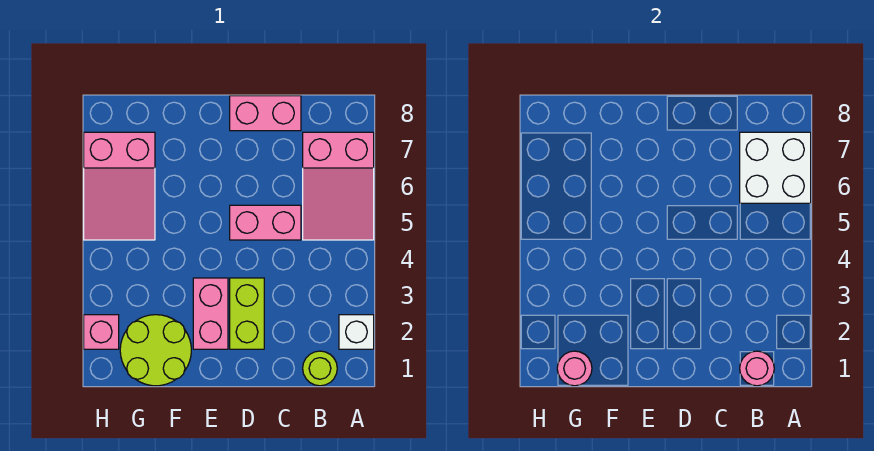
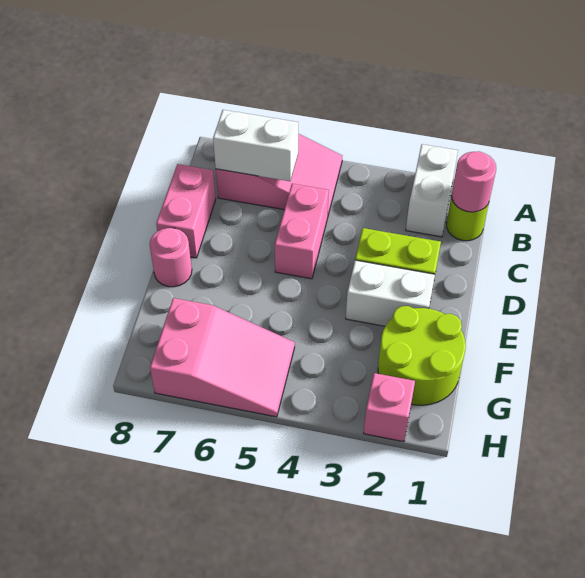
white brick A2 level 1 -> white brick A2:B2 level 1
white brick A6:B7 level 2 -> white brick B6:B7 level 2
pink brick E2:E3 level 1 -> white brick E2:E3 level 1
pink round brick G1 level 2 -> pink round brick E8 level 1

